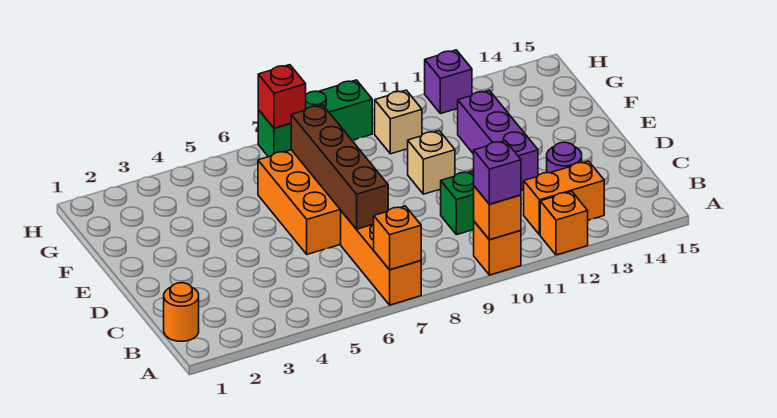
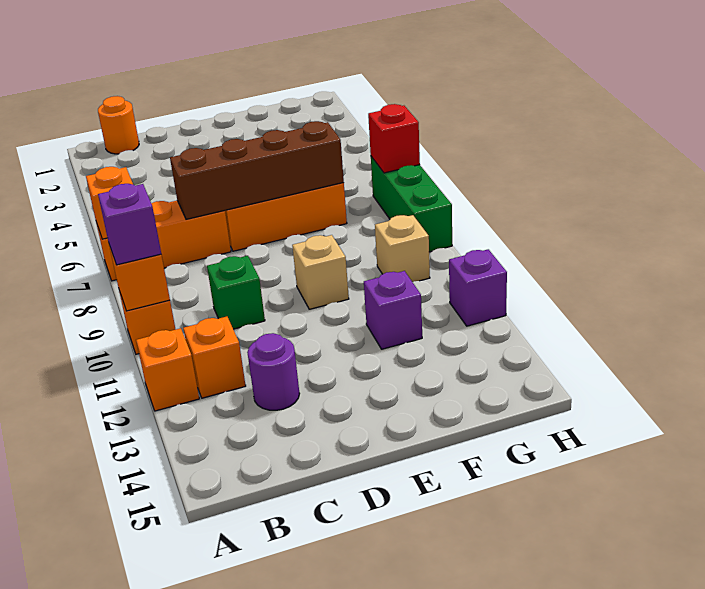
orange brick B12:B13 level 1 -> orange brick B12 level 1
purple brick D12:F12 level 1 -> purple brick F12 level 1

